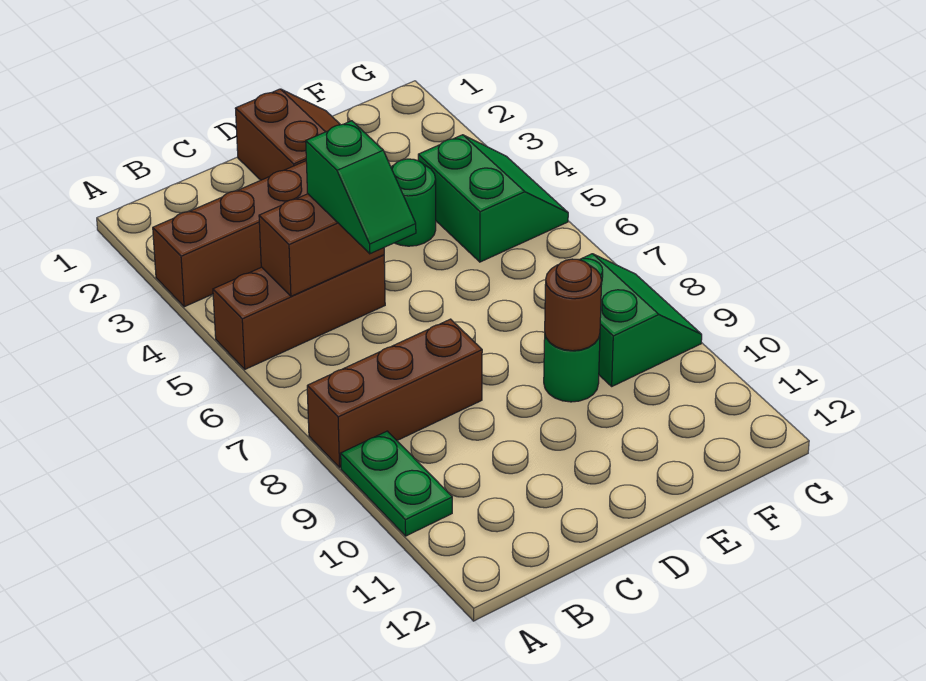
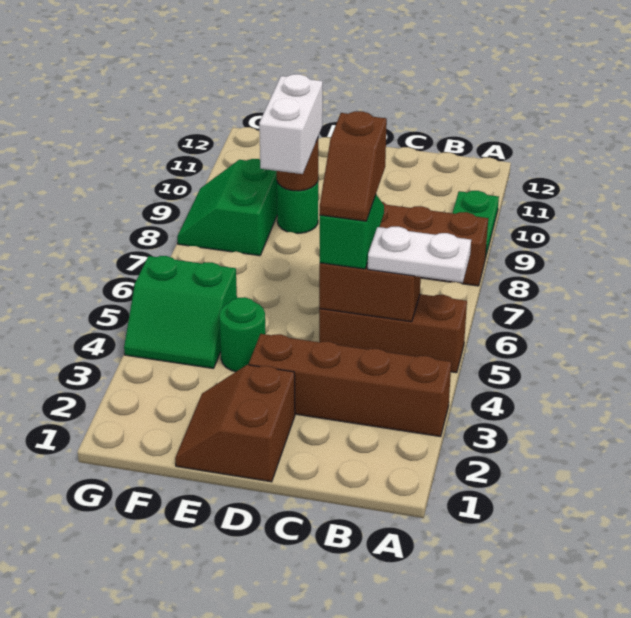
none -> white plate A5:B5 level 3
none -> brown slope C5:C6 level 4 top 6
none -> white brick E8:E9 level 3
green slope F4:G5 level 1 top F -> green slope F4:G5 level 1 top 5

